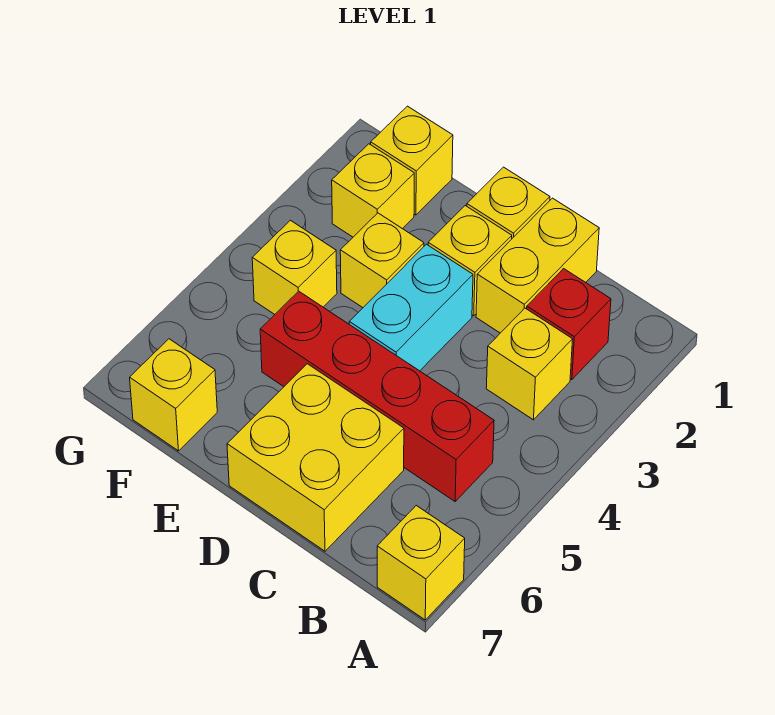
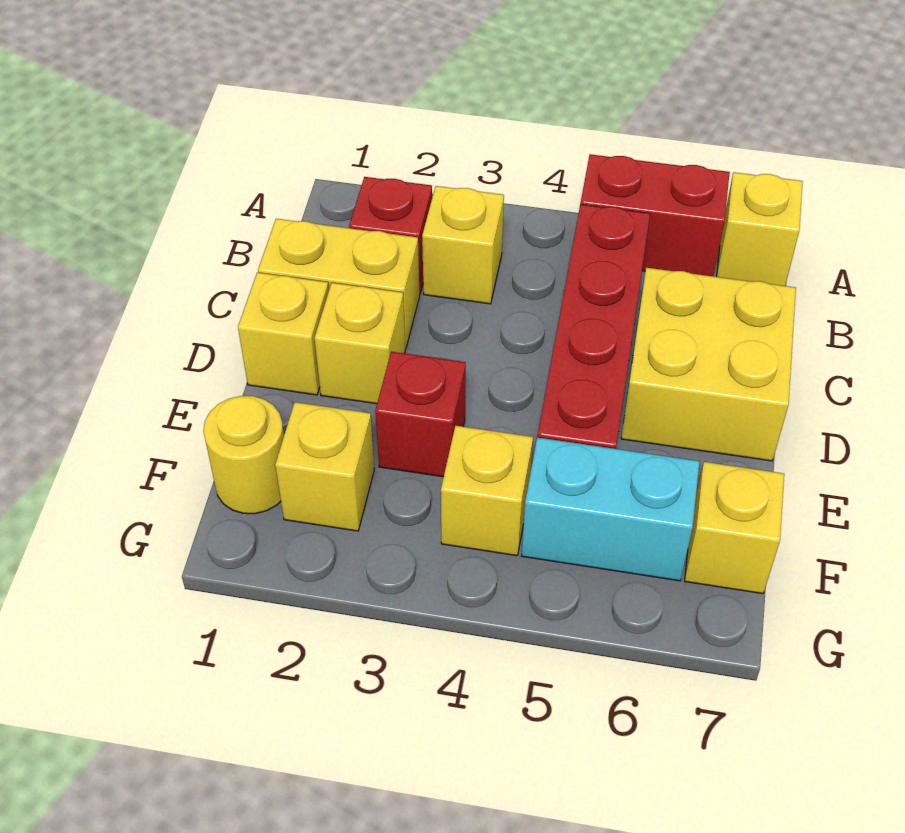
none -> red brick A5:A6 level 1
cyan brick D3:D4 level 1 -> cyan brick F5:F6 level 1
yellow brick E3 level 1 -> red brick E3 level 1
yellow brick F1 level 1 -> yellow round brick F1 level 1

